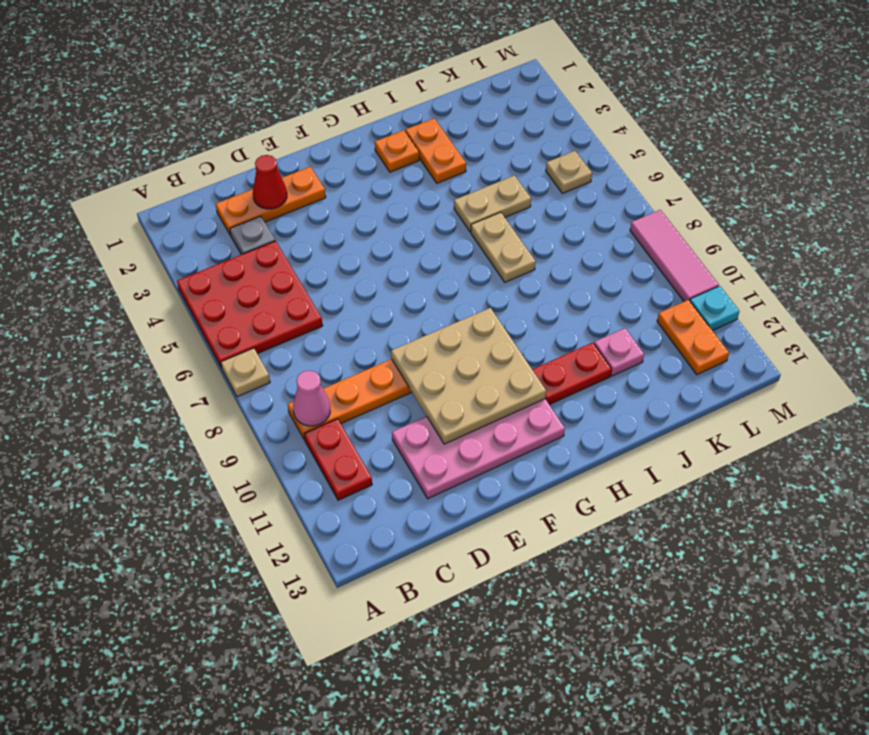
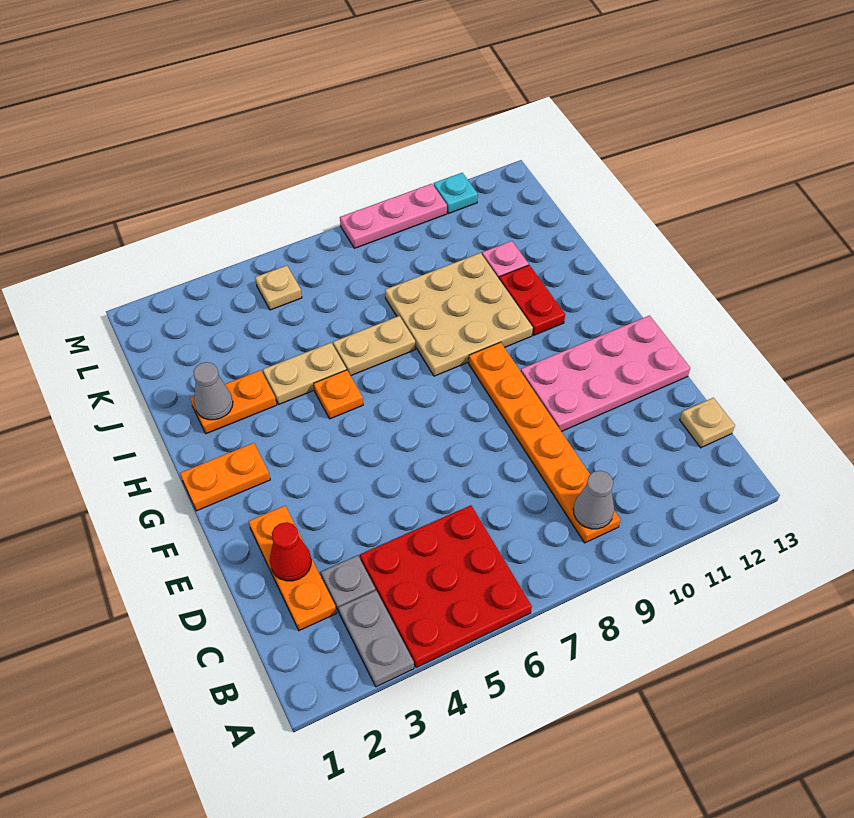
none -> grey plate A3:B3 level 1
tan plate A7 level 1 -> tan plate C13 level 1
pink cone B9 level 2 -> grey cone B9 level 2
red plate B10:B11 level 1 -> none
pink plate D11:G12 level 1 -> pink plate E10:F13 level 1
tan plate E9:G11 level 2 -> tan plate H8:J10 level 1
orange plate H2 level 1 -> orange plate H5 level 1
none -> grey cone I2 level 2
tan plate I5:J5 level 1 -> tan plate I4:I5 level 1
orange plate L11:L12 level 1 -> orange plate G1:G2 level 1
pink tile M8:M10 level 1 -> pink plate M8:M10 level 1

